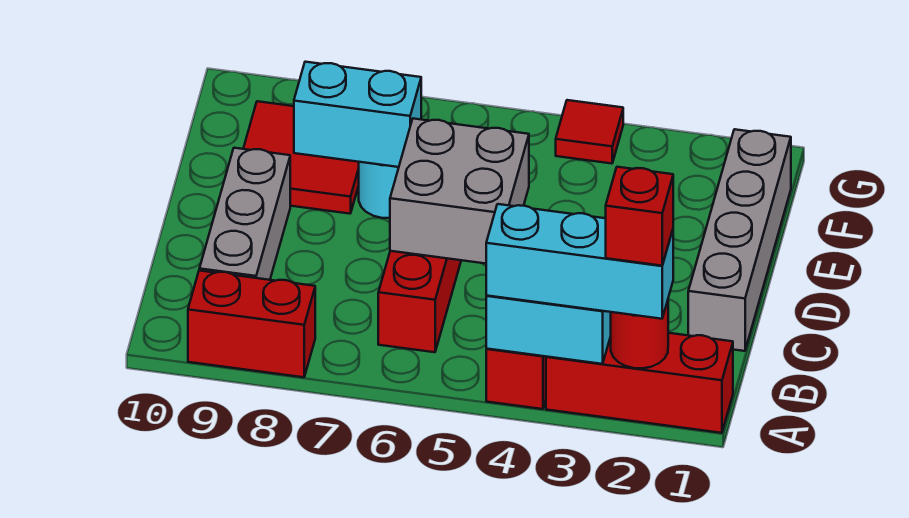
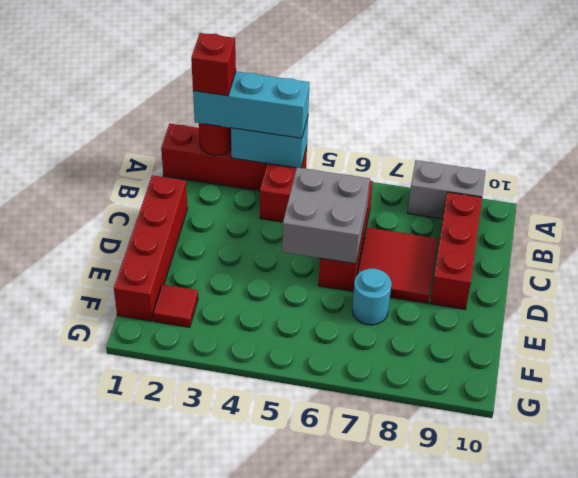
red brick A8:A9 level 1 -> grey brick A8:A9 level 1
grey brick B9:D9 level 1 -> red brick B9:D9 level 1
grey brick C1:F1 level 1 -> red brick C1:F1 level 1
cyan brick E7:E8 level 2 -> none
red tile E8:F9 level 1 -> red tile C7:D8 level 1
red tile G4 level 1 -> red tile F2 level 1

